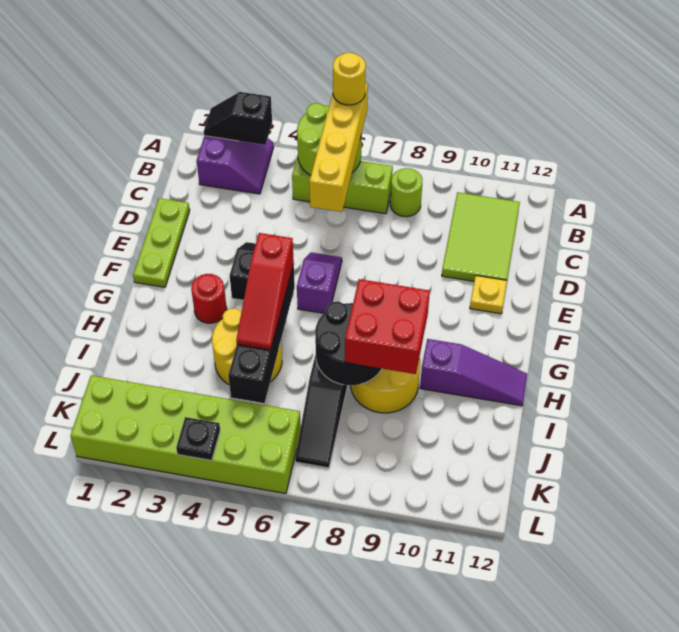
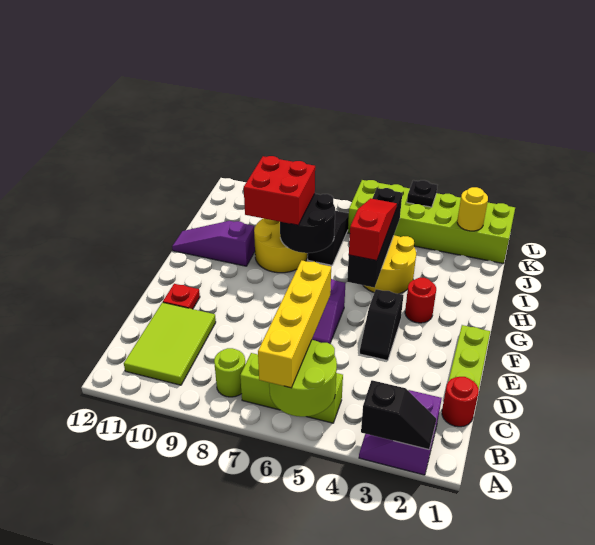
yellow round brick A6 level 4 -> yellow round brick K2 level 2
none -> red round brick C1 level 1
yellow plate E11 level 1 -> red plate E11 level 1

